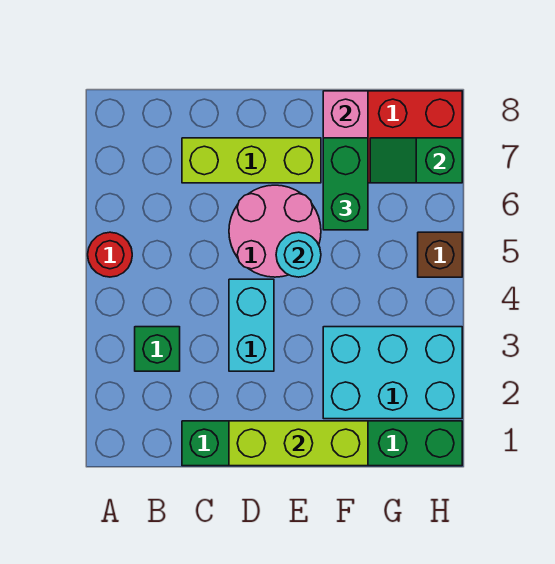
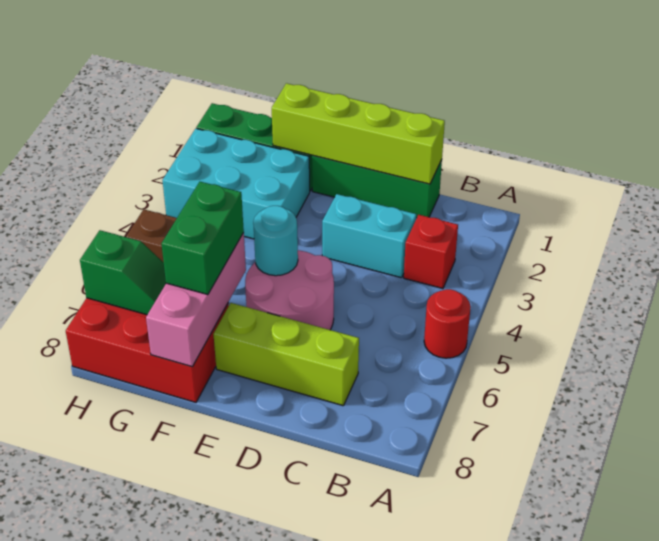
green brick B3 level 1 -> red brick B3 level 1
lime brick D1:F1 level 2 -> lime brick C1:F1 level 2
cyan brick D3:D4 level 1 -> cyan brick C3:D3 level 1

